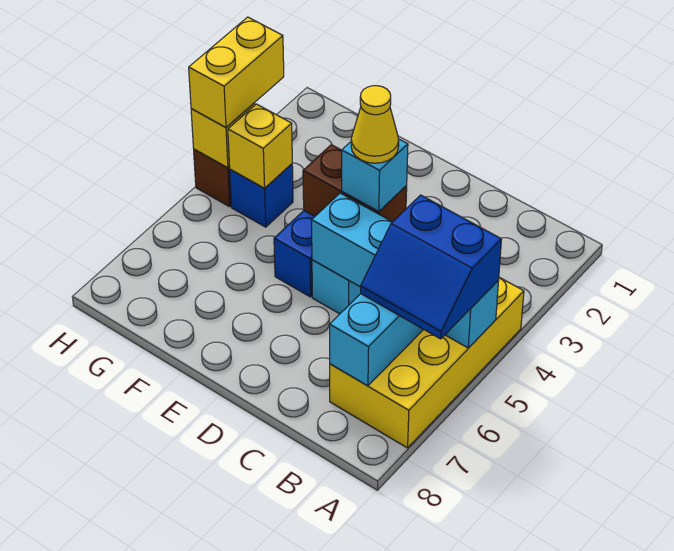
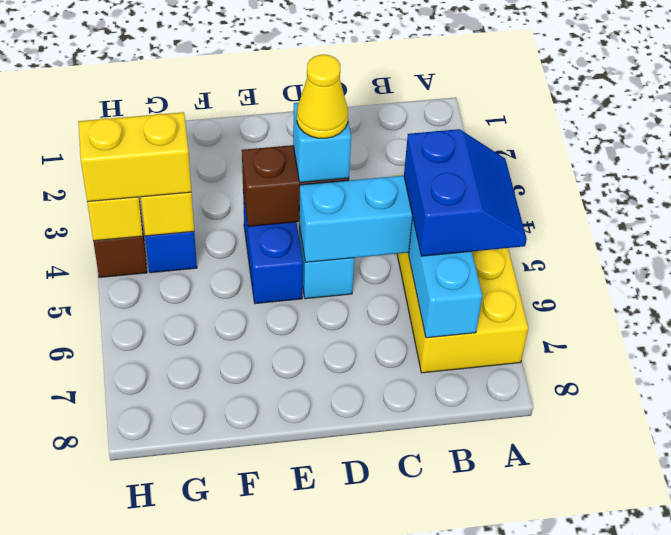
blue slope A5:B6 level 3 top 5 -> blue slope A5:B6 level 3 top B
yellow brick H3:H4 level 3 -> yellow brick G4:H4 level 3

